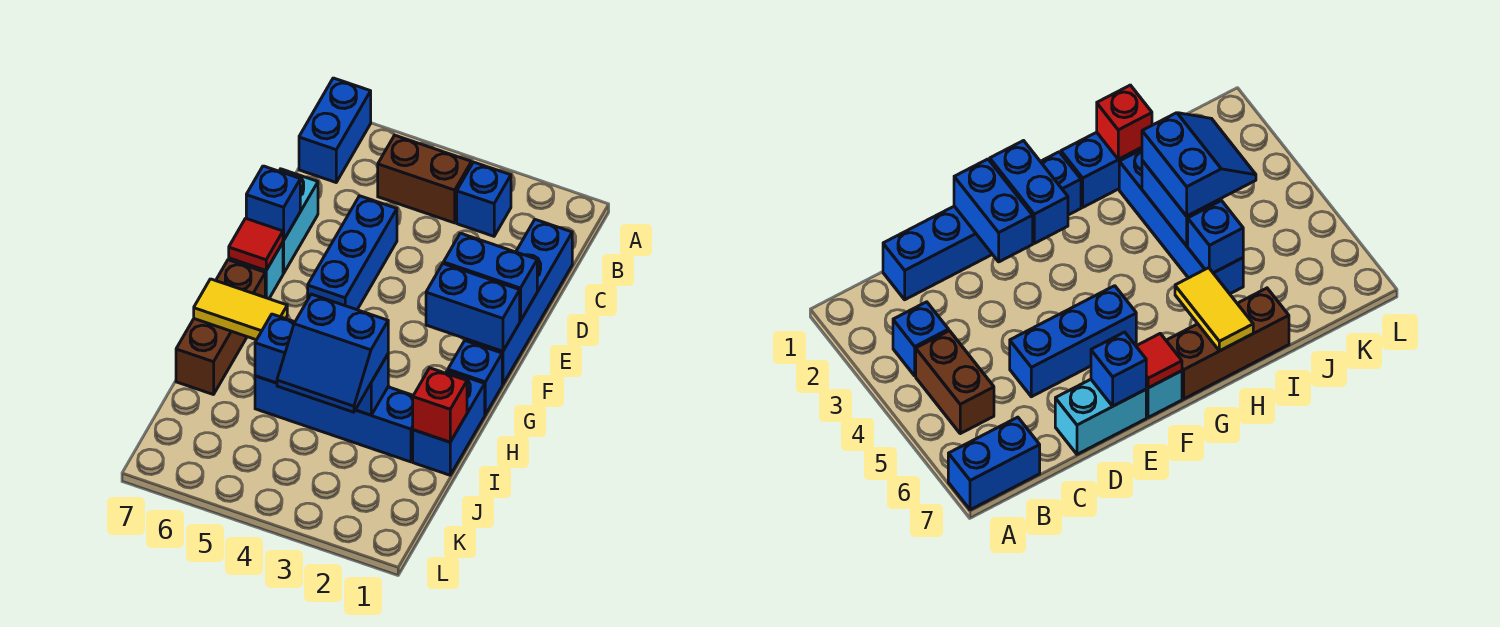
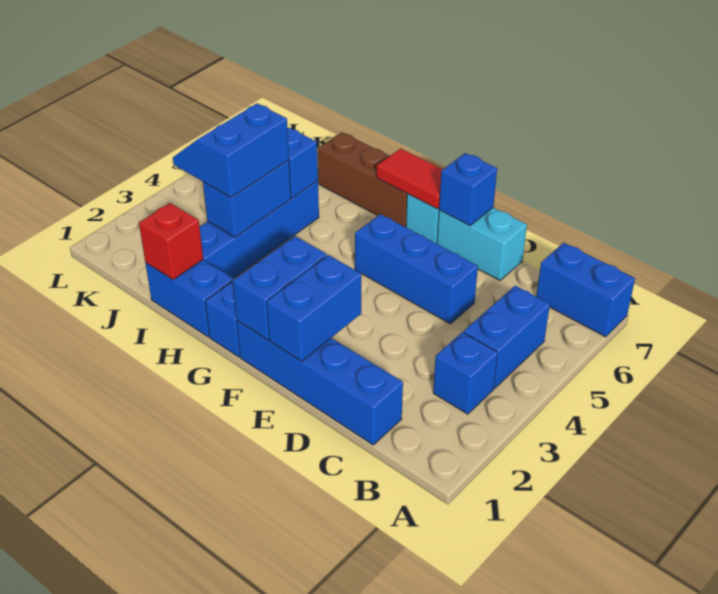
brown brick B4:B5 level 1 -> blue brick B4:B5 level 1
red tile F7 level 2 -> red tile F7:G7 level 2
yellow tile H6:H7 level 2 -> none

